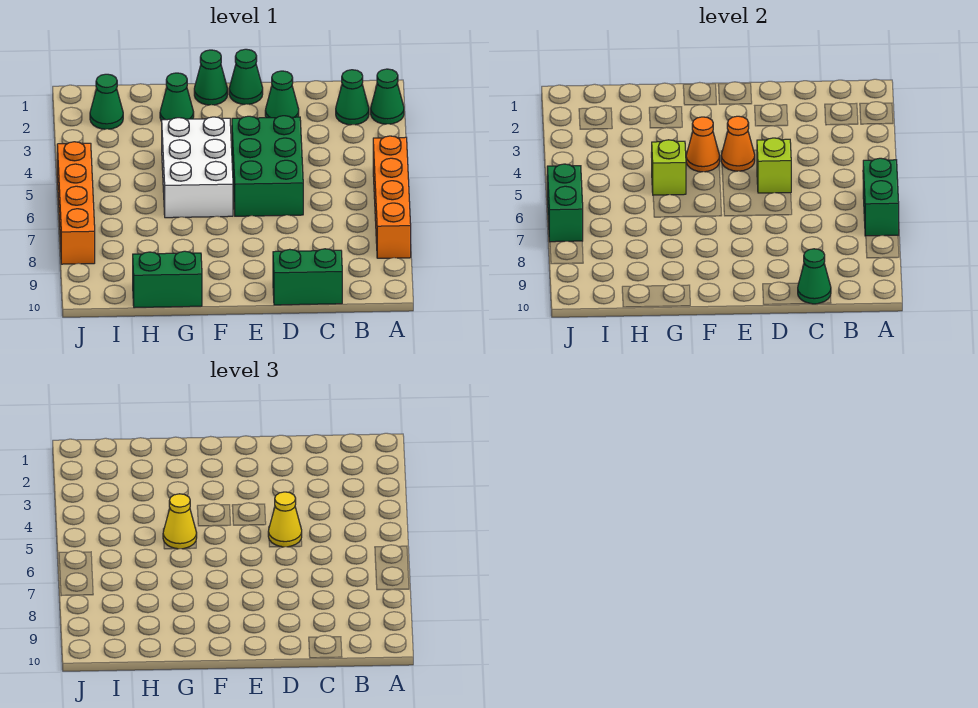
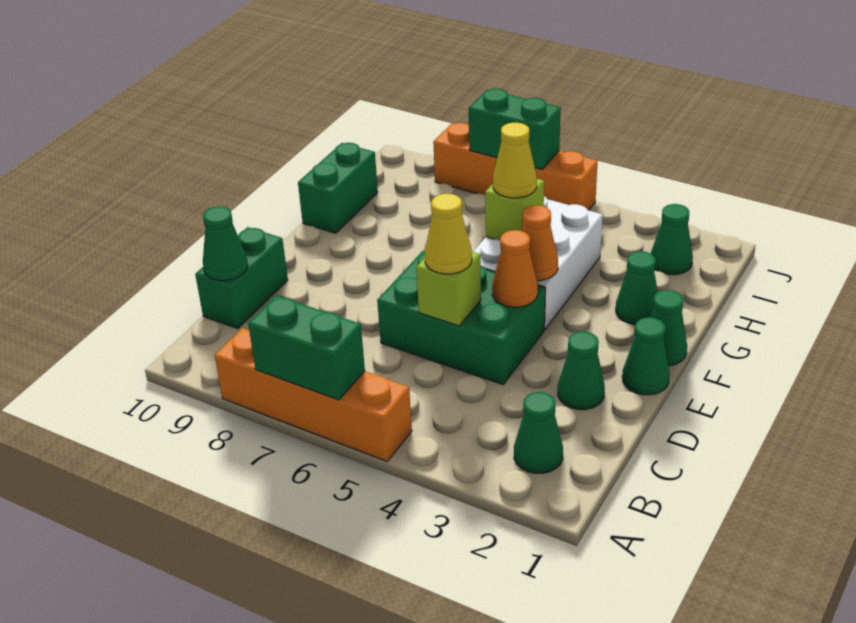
green cone A2 level 1 -> none
white brick F4:G6 level 1 -> white brick F4:H5 level 1

